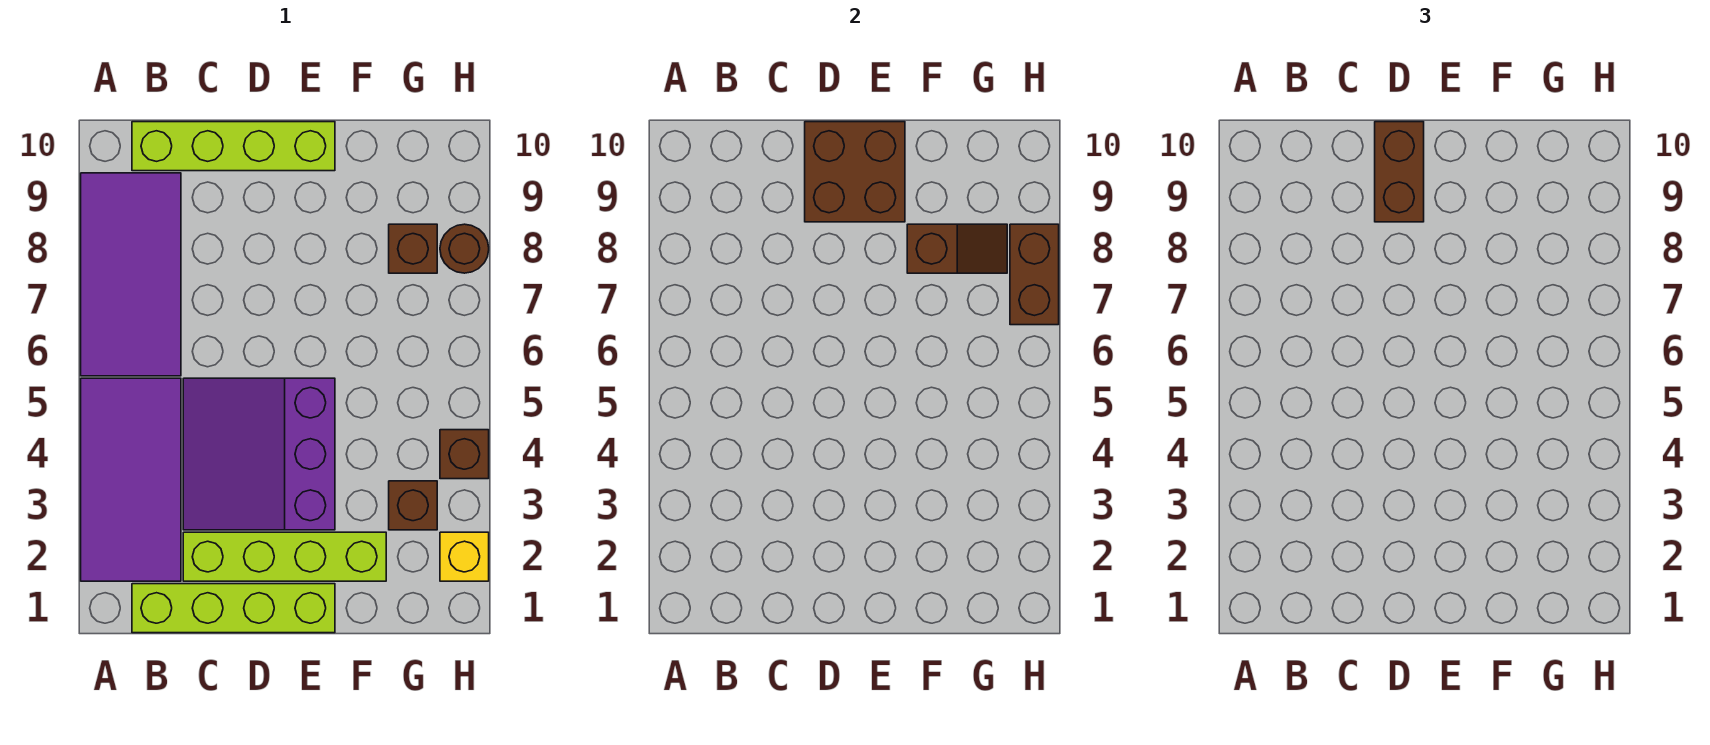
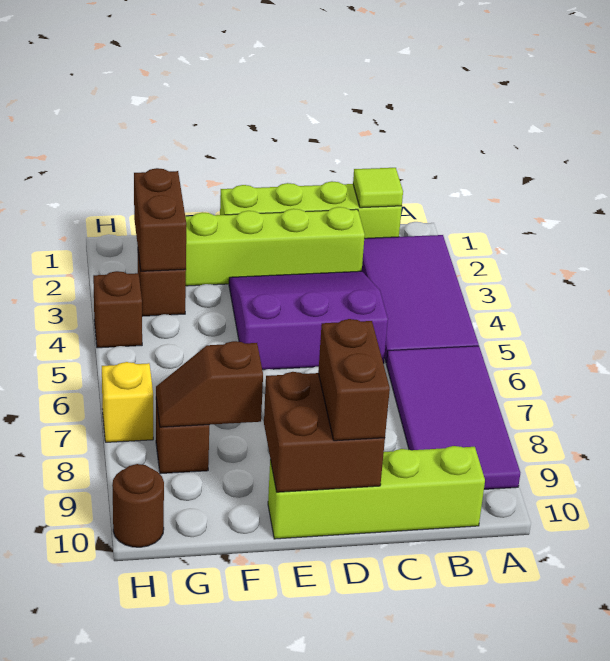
none -> lime tile B1 level 2
purple slope C3:E5 level 1 top E -> purple slope C3:E5 level 1 top 5
yellow brick H2 level 1 -> yellow brick H7 level 1
brown brick H7:H8 level 2 -> brown brick G2:G3 level 2
brown round brick H8 level 1 -> brown round brick H10 level 1

